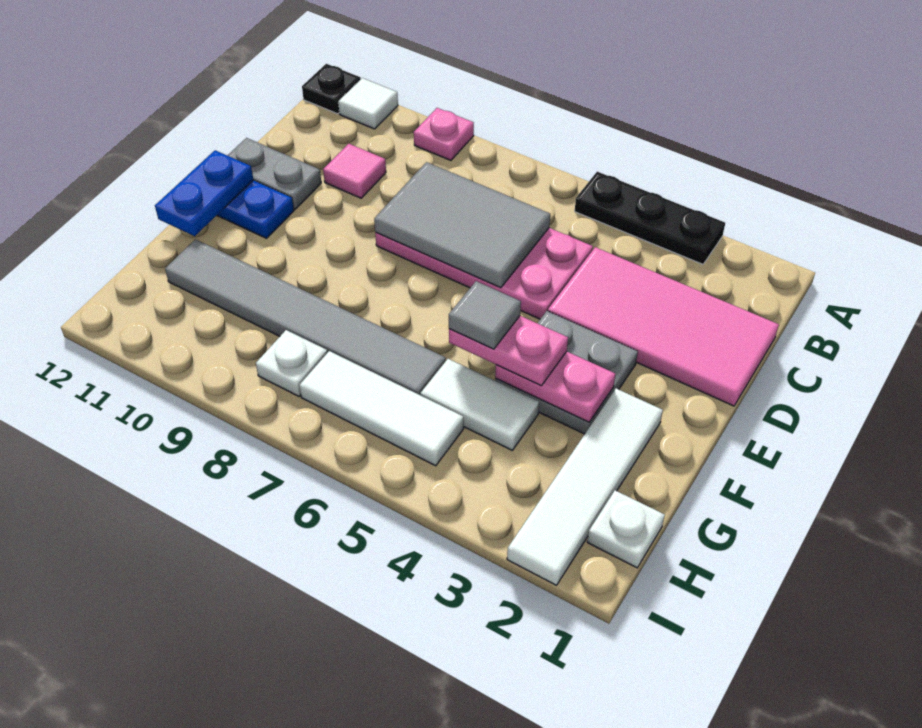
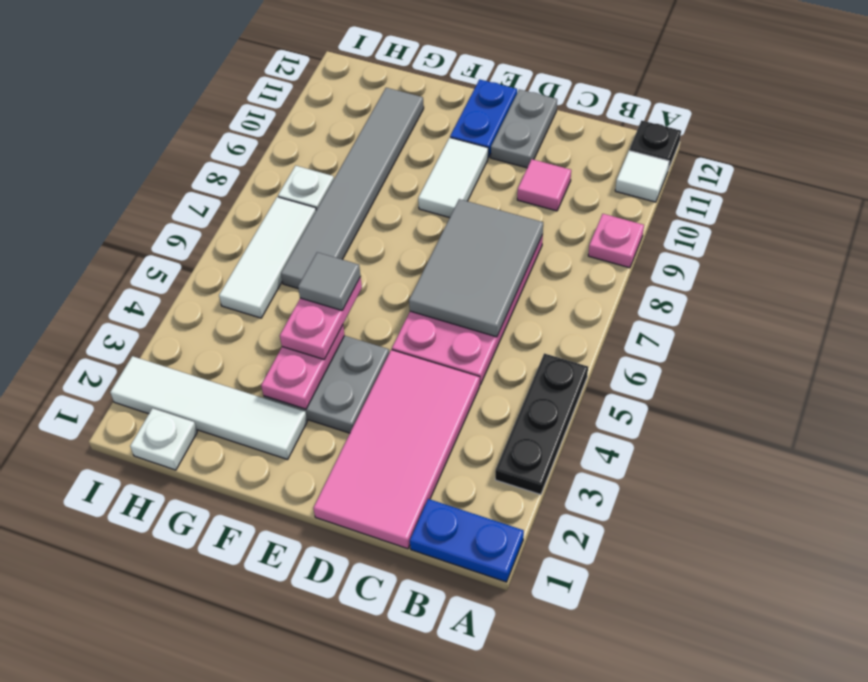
blue plate E12:F12 level 2 -> blue plate A1:B1 level 1
white tile G4:G5 level 1 -> white tile E9:E10 level 1

